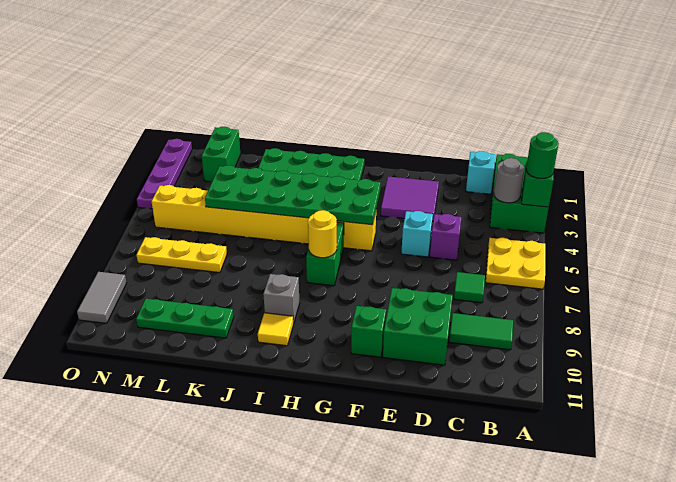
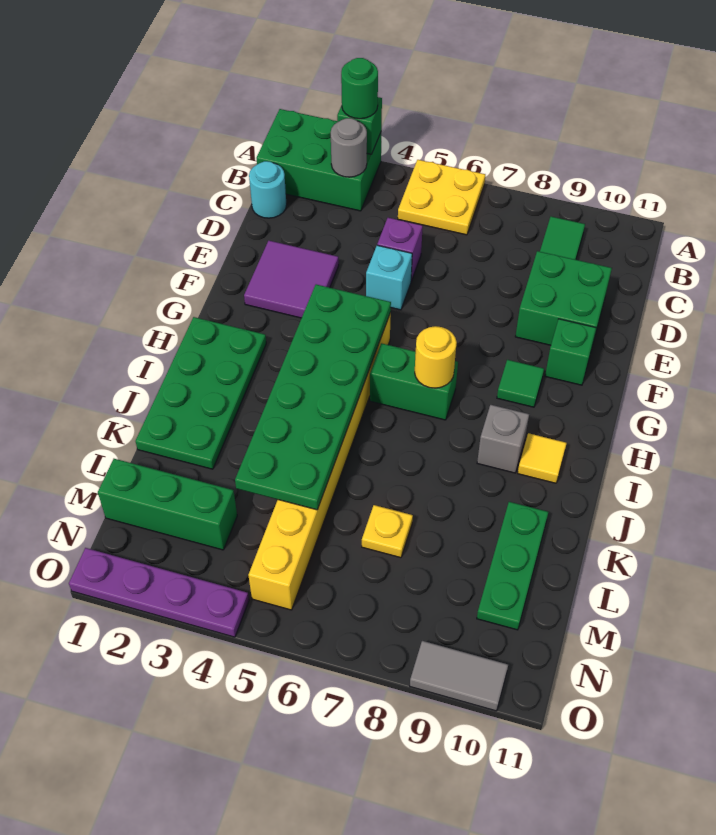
cyan brick C1 level 1 -> cyan round brick C1 level 1
green tile C7 level 1 -> green tile G9 level 1
yellow plate L7:N7 level 1 -> yellow plate L7 level 1
green brick M1:M2 level 1 -> green brick M1:M3 level 1

